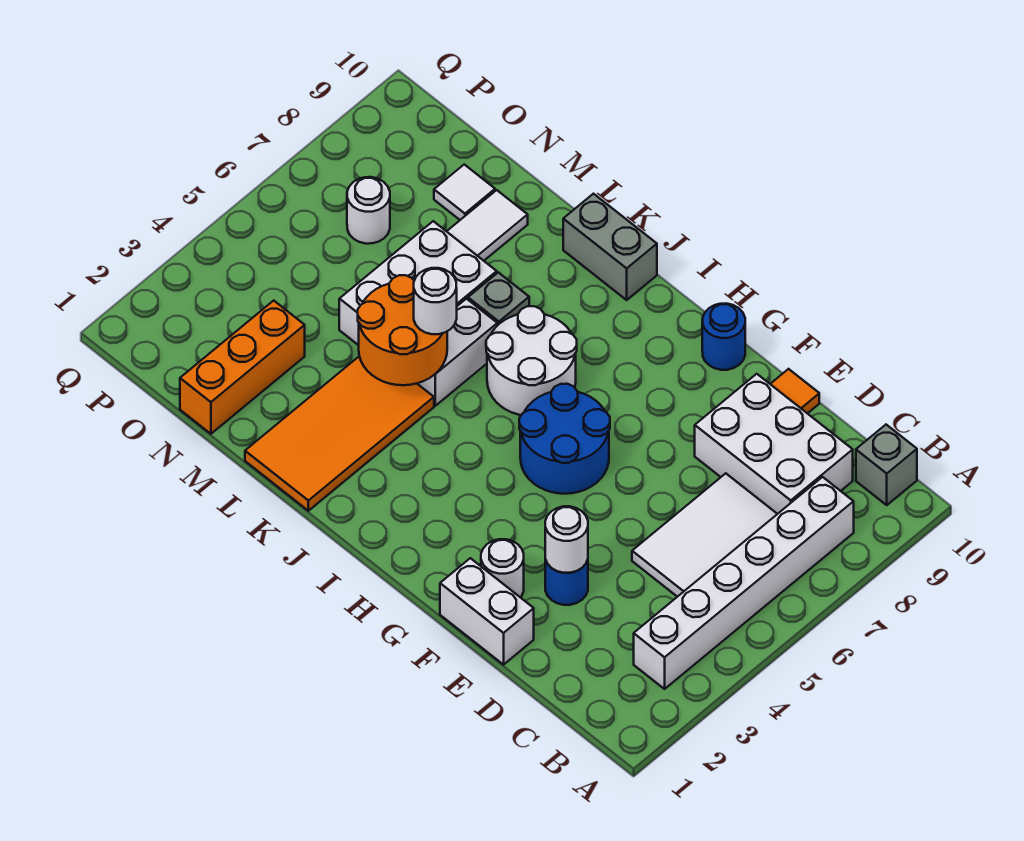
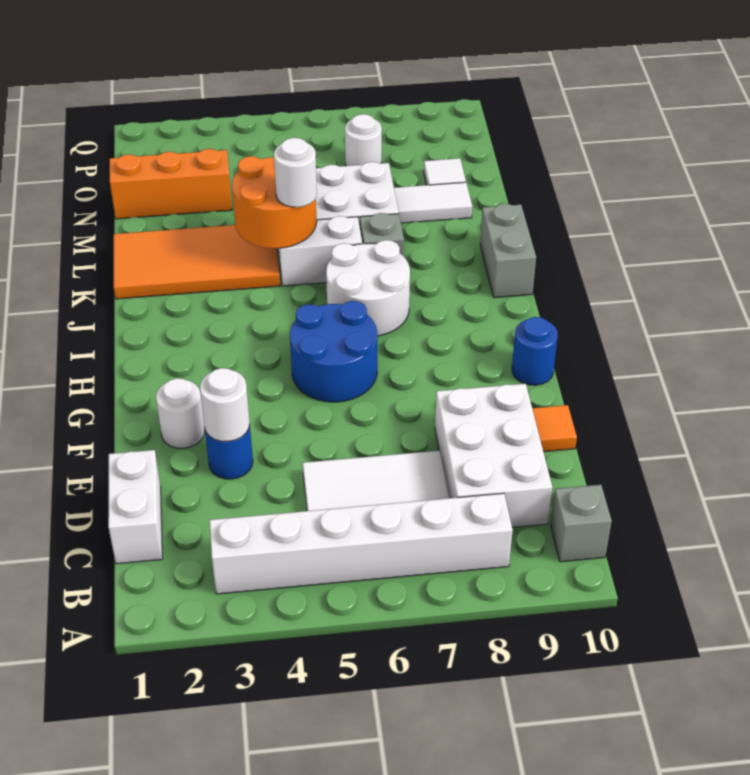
white brick E1:F1 level 1 -> white brick C1:D1 level 1

